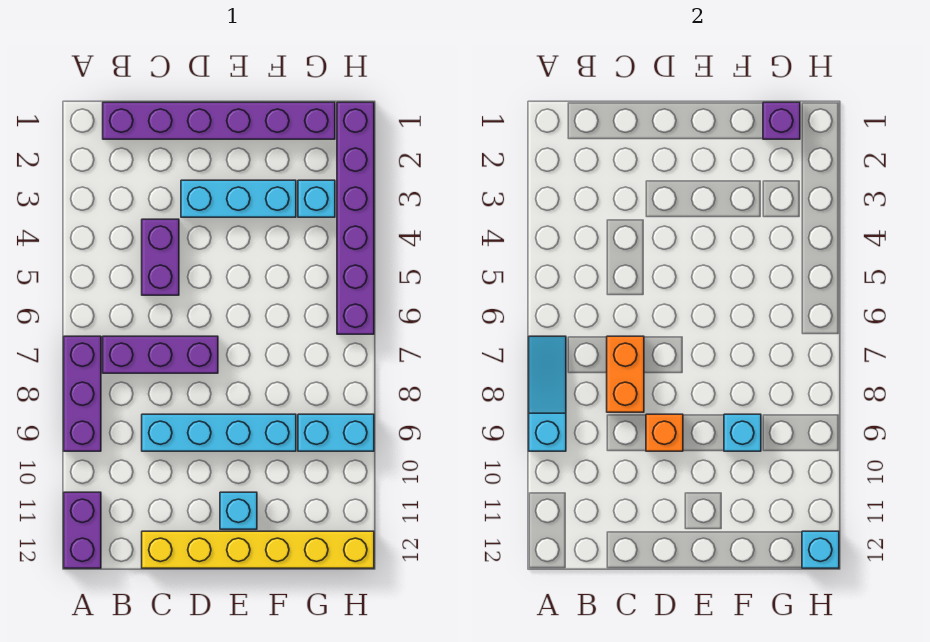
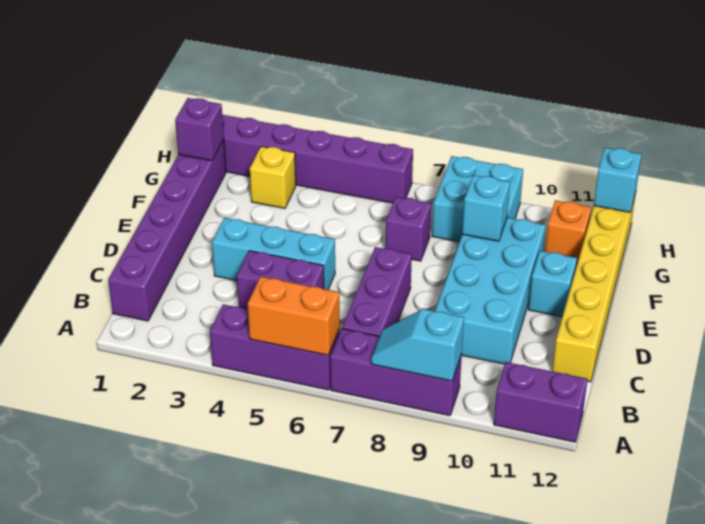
none -> purple brick A4:A6 level 1
cyan slope A7:A9 level 2 top 9 -> cyan slope A8:A9 level 2 top 9
orange brick C7:C8 level 2 -> orange brick A5:A6 level 2
cyan brick C9:F9 level 1 -> cyan brick C9:F10 level 1
cyan brick D3:F3 level 1 -> cyan brick D3:D5 level 1
orange brick D9 level 2 -> orange brick G11 level 1
none -> purple brick F7 level 1
cyan brick G3 level 1 -> yellow brick G3 level 1
cyan brick G9:H9 level 1 -> cyan brick G8:H9 level 1

